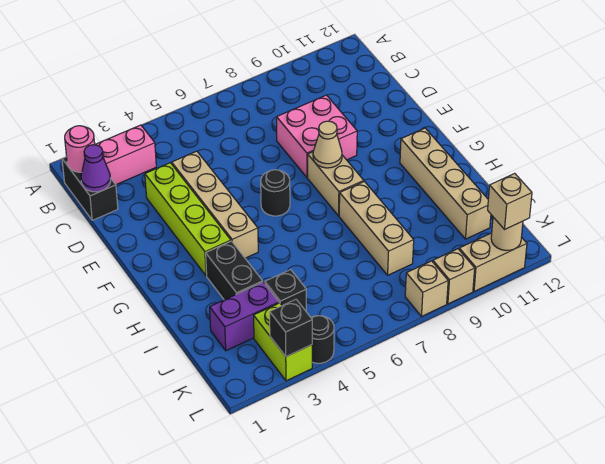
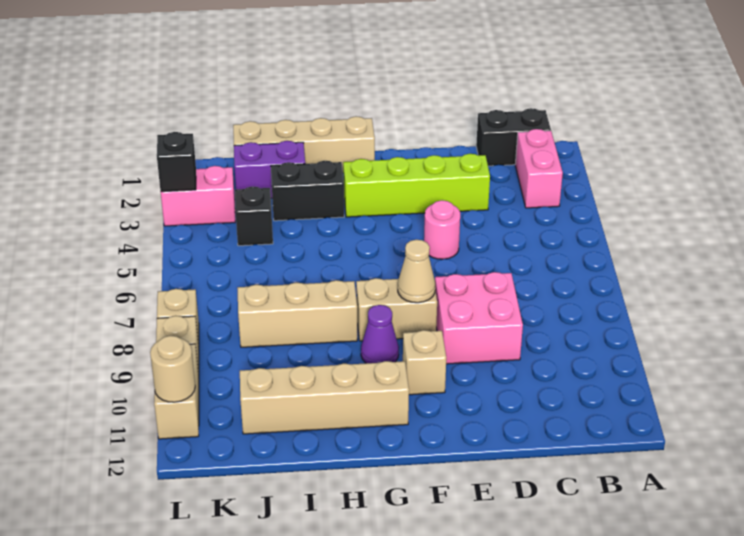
pink round brick B1 level 2 -> pink round brick E5 level 1
purple cone C1 level 2 -> purple cone G9 level 1
tan brick D4:G4 level 1 -> tan brick G1:J1 level 1
black round brick F6 level 1 -> none
purple brick J2:J3 level 1 -> purple brick I2:J2 level 1
lime brick K3:L3 level 1 -> pink brick K3:L3 level 1
black round brick L4 level 1 -> none
tan brick L11 level 3 -> tan brick F10 level 1

